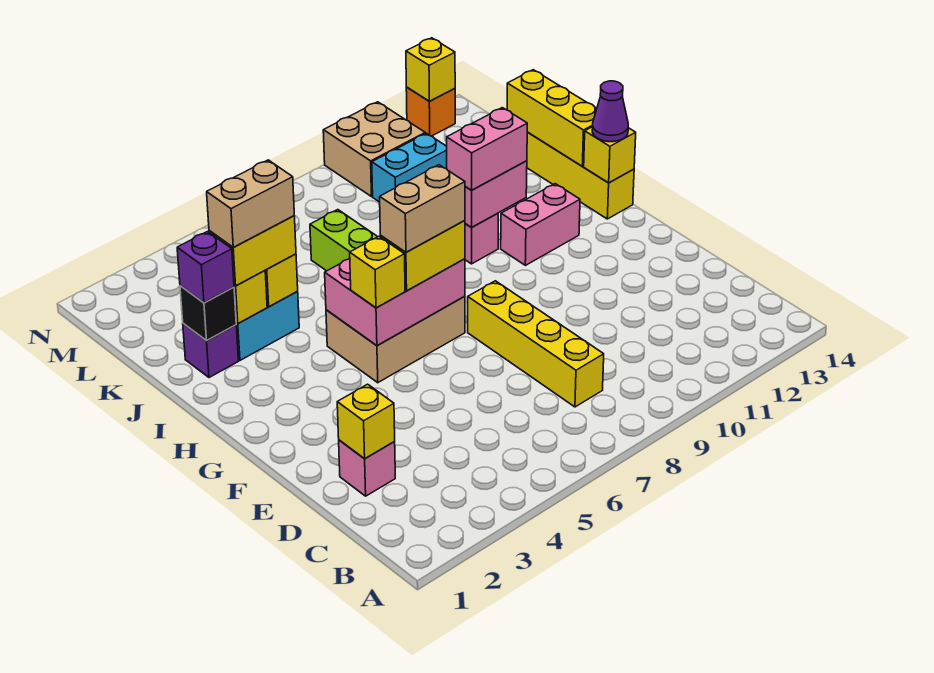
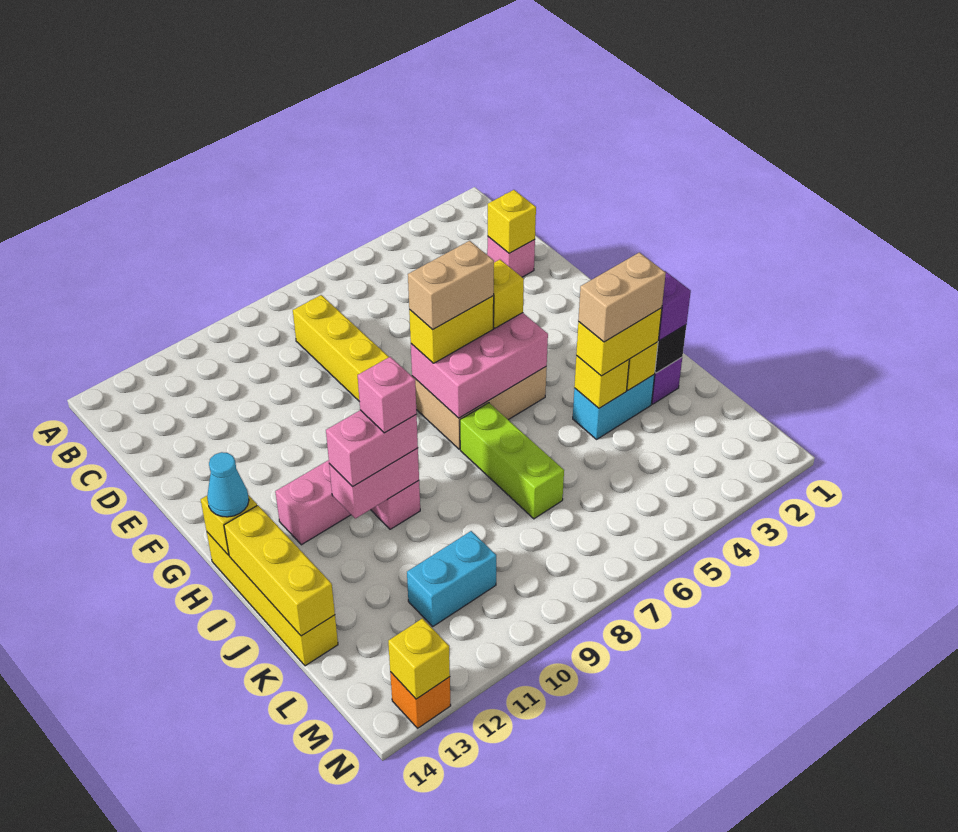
purple cone H14 level 3 -> cyan cone H14 level 3
none -> pink brick I10 level 4
tan brick M10:N11 level 1 -> none

